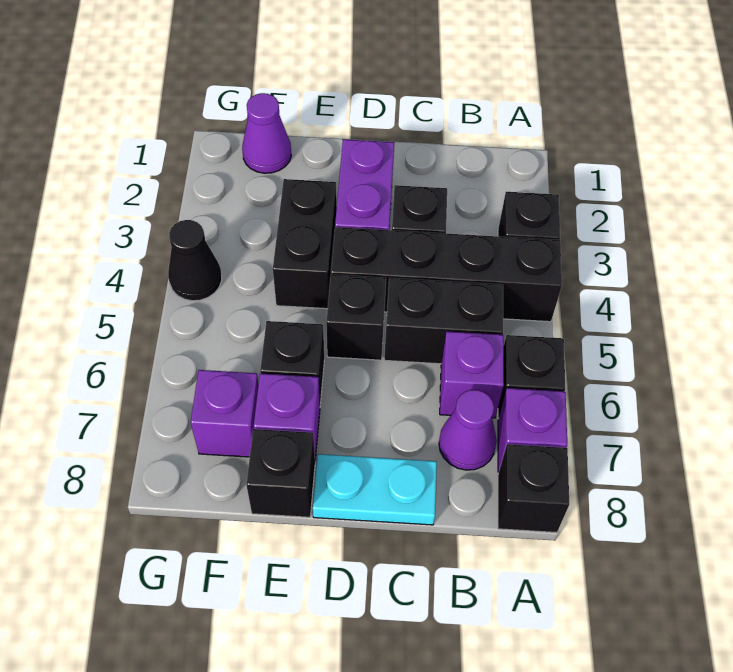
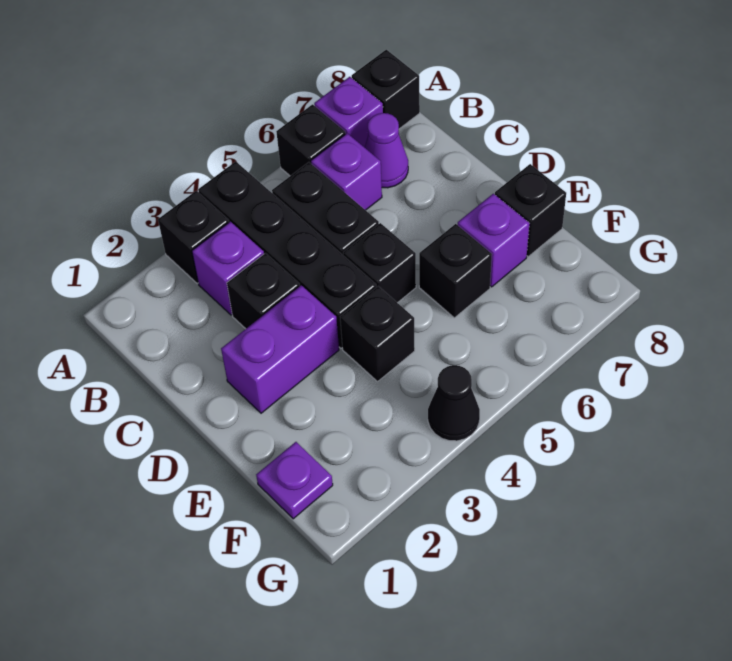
cyan plate C8:D8 level 1 -> none
black brick E3:E4 level 1 -> black brick E4 level 1
purple cone F1 level 1 -> purple plate F1 level 1
purple brick F7 level 1 -> purple brick B3 level 1

